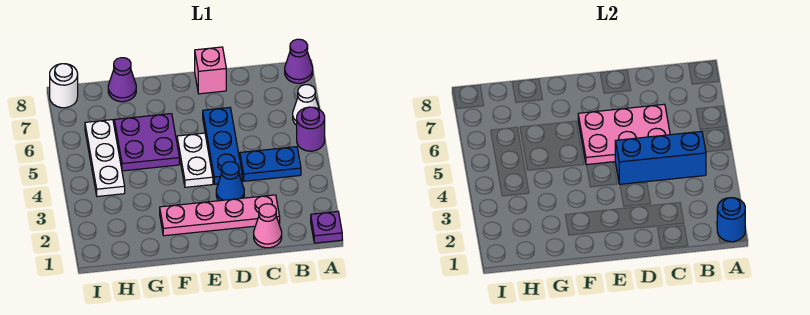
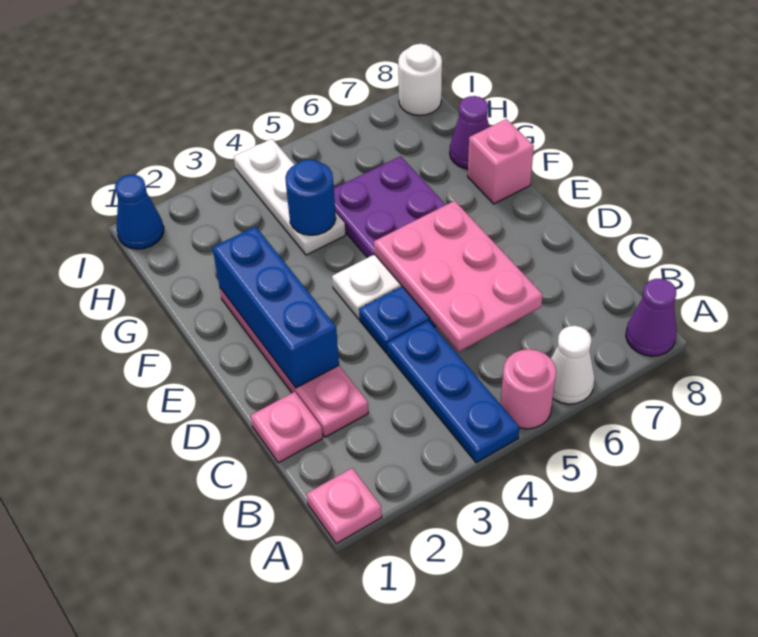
purple plate A1 level 1 -> pink plate A1 level 1
blue round brick A1 level 2 -> blue round brick G4 level 2
purple round brick A5 level 1 -> pink round brick A5 level 1
blue plate B4:C4 level 1 -> blue plate A4:C4 level 1
blue brick B4:D4 level 2 -> blue brick D2:F2 level 2
pink cone C1 level 1 -> pink plate C1 level 1
blue cone D3 level 1 -> blue cone I1 level 1
pink brick D8 level 1 -> pink brick F8 level 1
white plate H4:H6 level 1 -> white plate G4:I4 level 1

